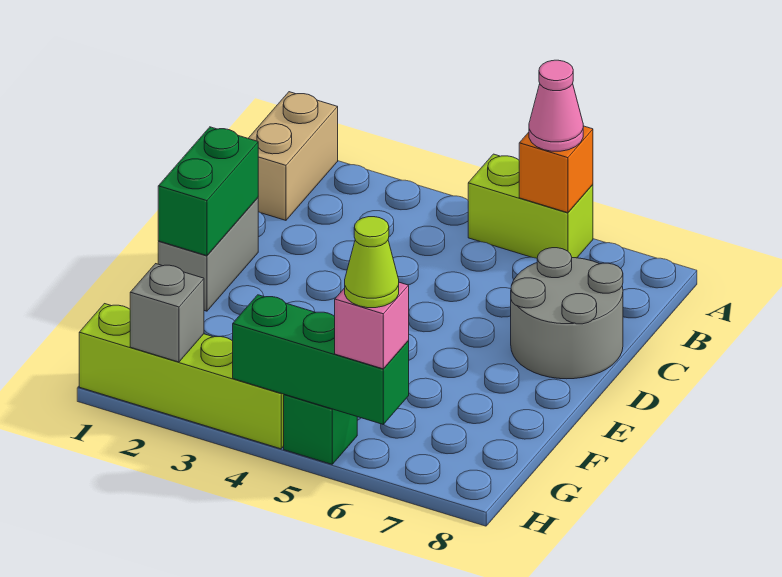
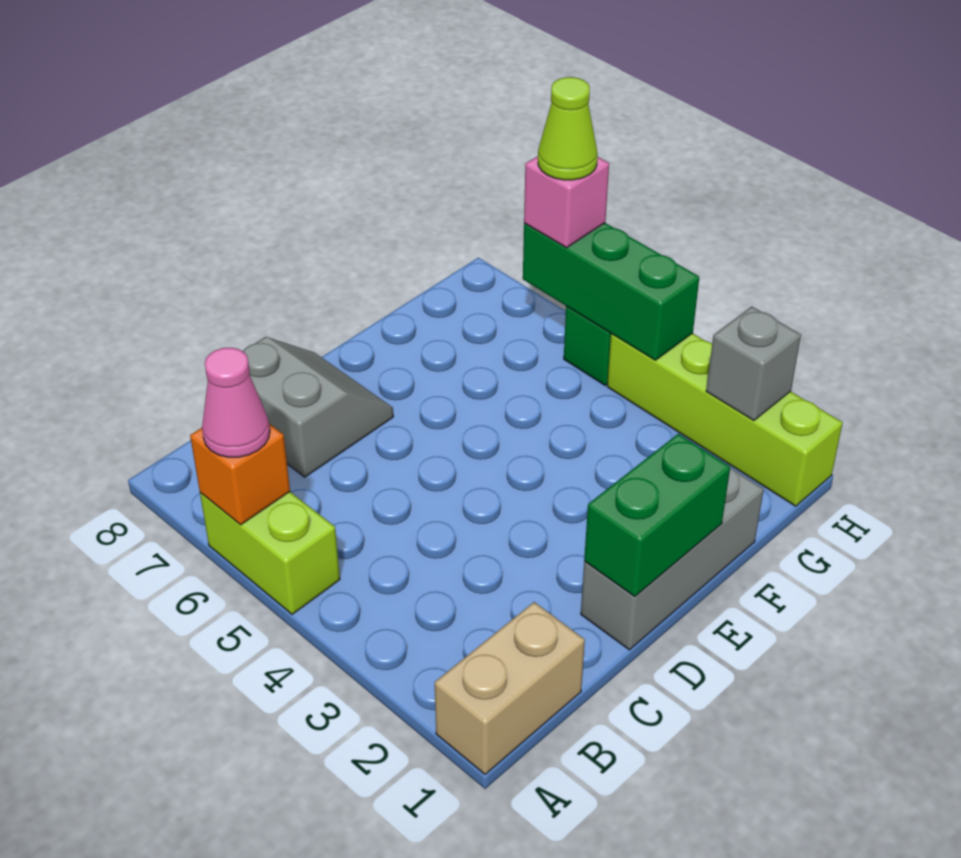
grey round brick C7:D8 level 1 -> grey slope C7:D8 level 1 top C
grey brick D1:E1 level 1 -> grey brick D1:F1 level 1

